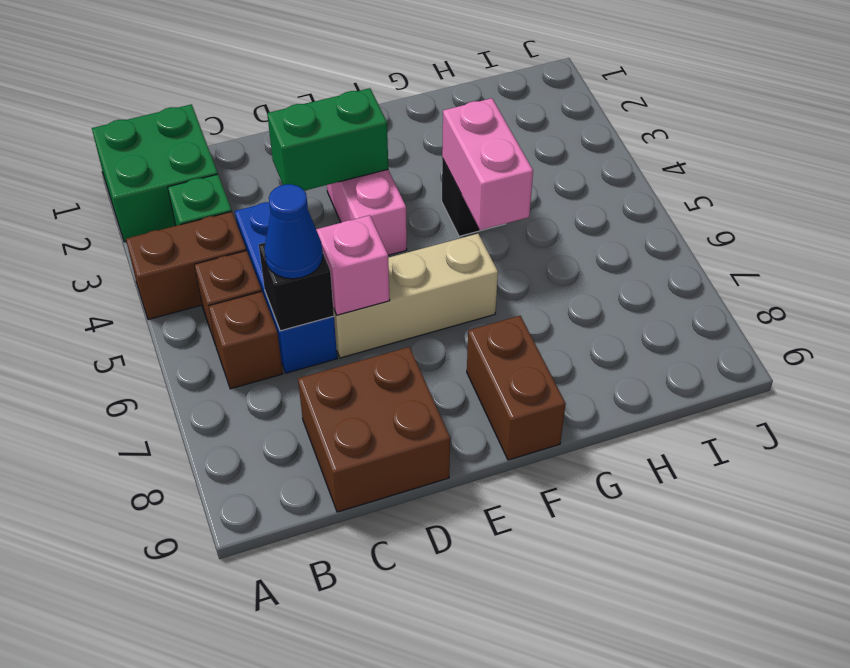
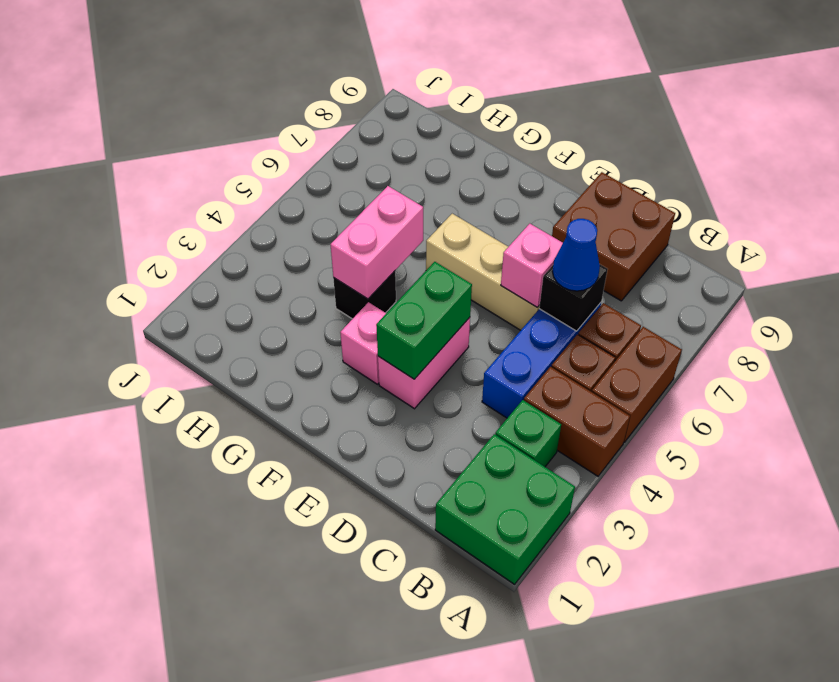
green brick D3:E3 level 2 -> green brick E3:E4 level 2
none -> pink brick F3 level 1
brown brick F8:F9 level 1 -> brown brick A5:A6 level 1

